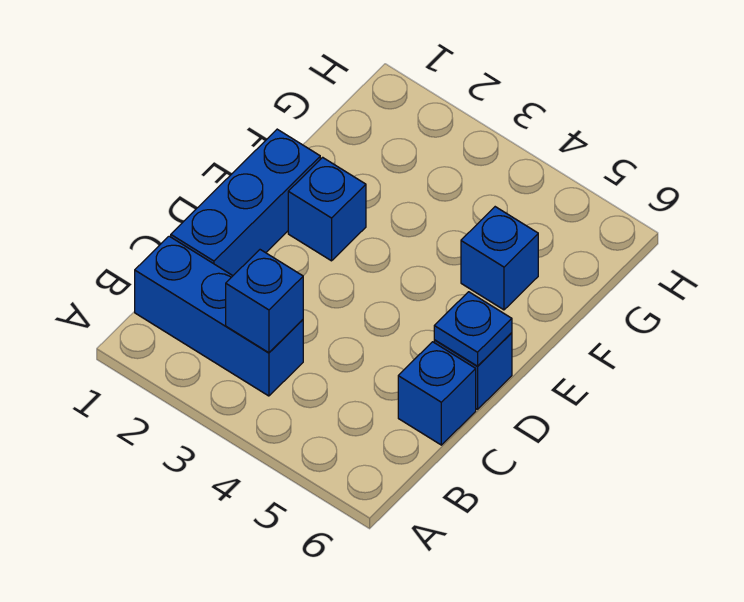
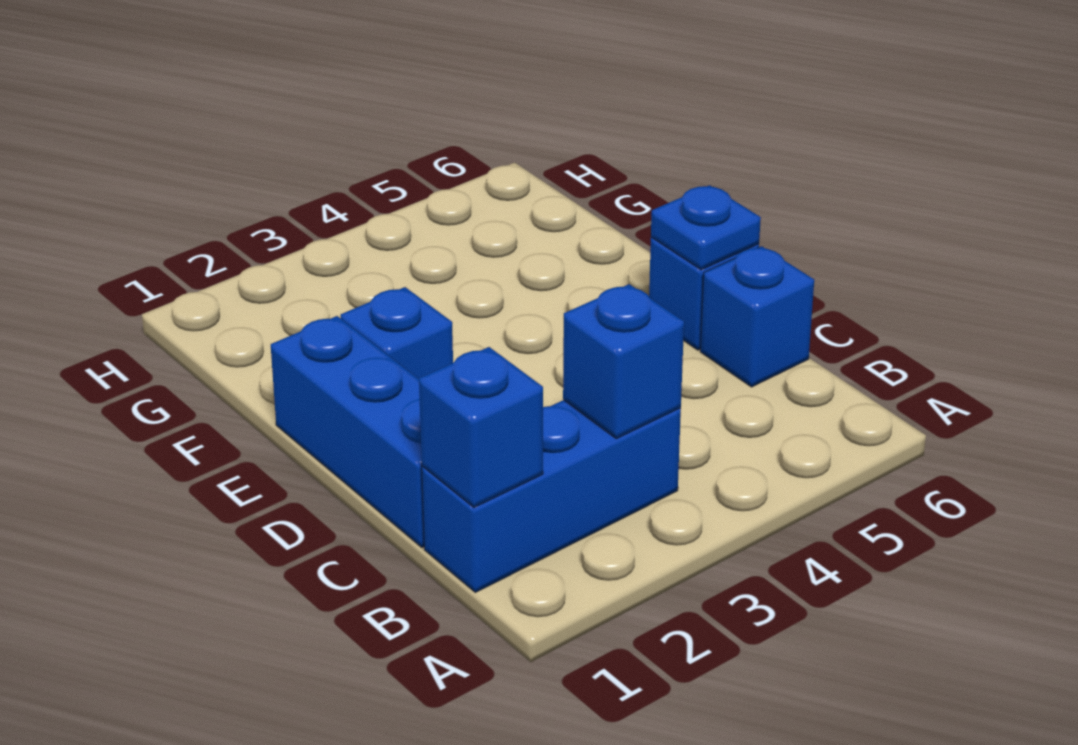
blue brick F5 level 1 -> blue brick B1 level 2

